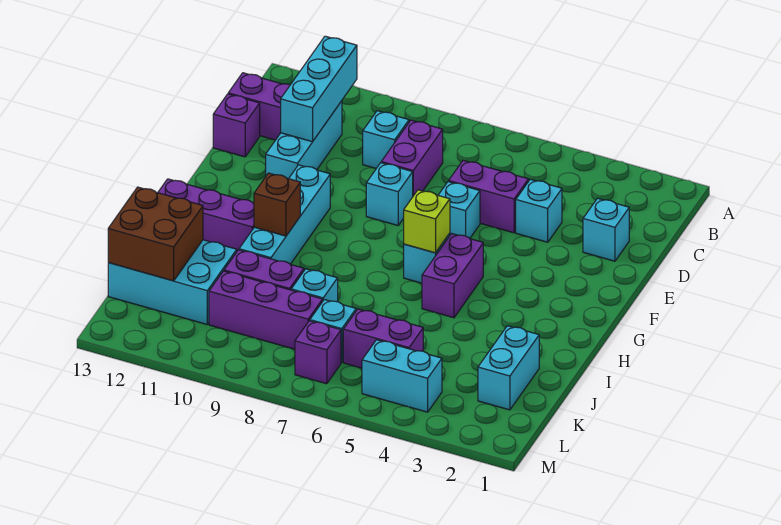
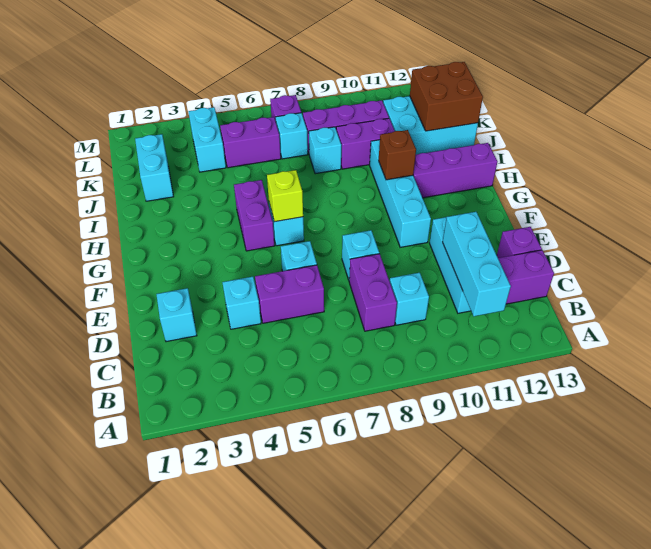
cyan brick L4:L5 level 1 -> cyan brick K4:L4 level 1

